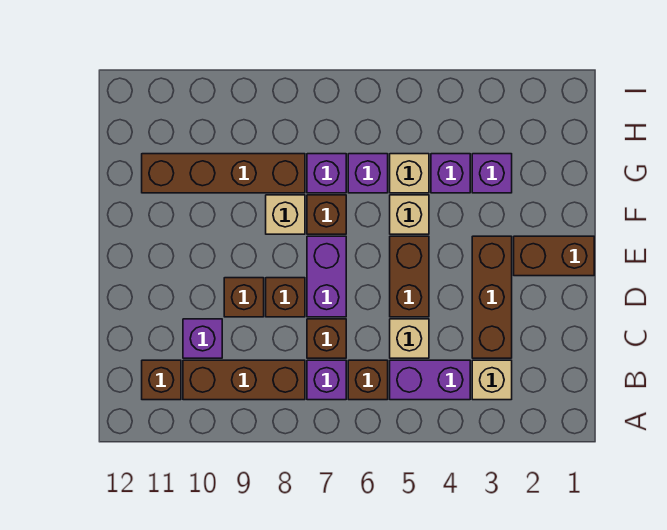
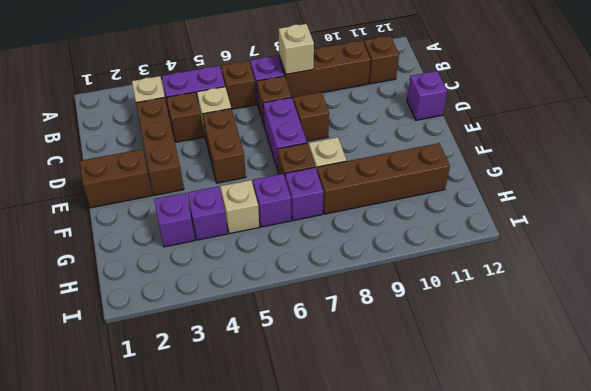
purple brick C10 level 1 -> purple brick D12 level 1
brown brick D9 level 1 -> brown brick C4 level 1
tan brick F5 level 1 -> tan brick B8 level 2

